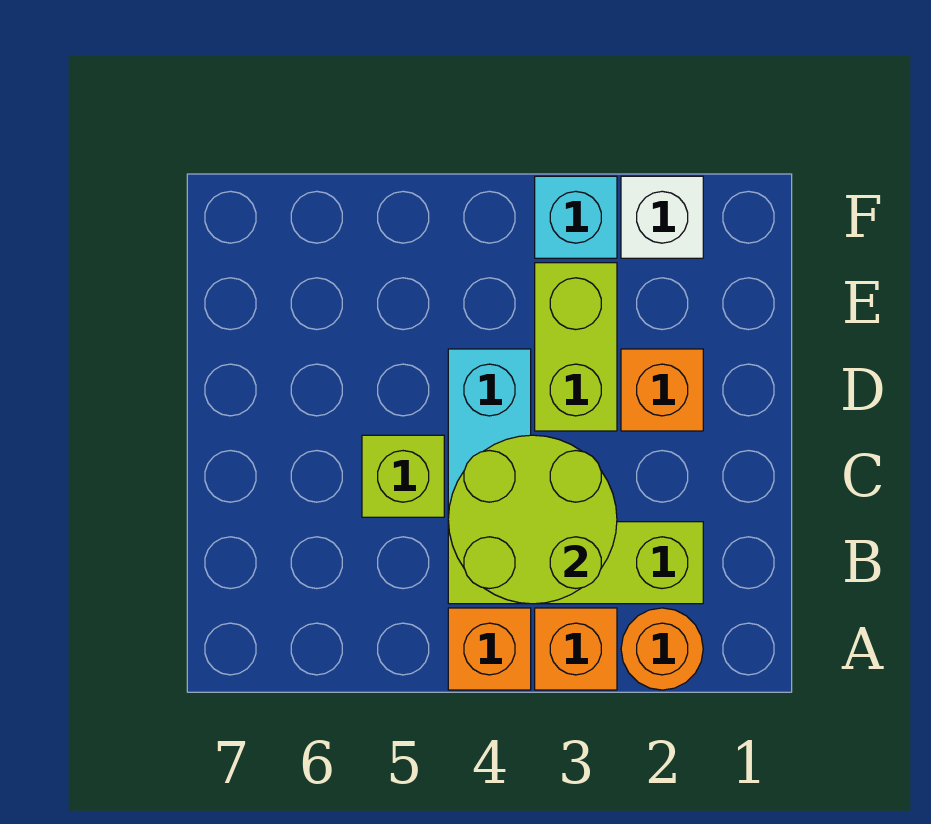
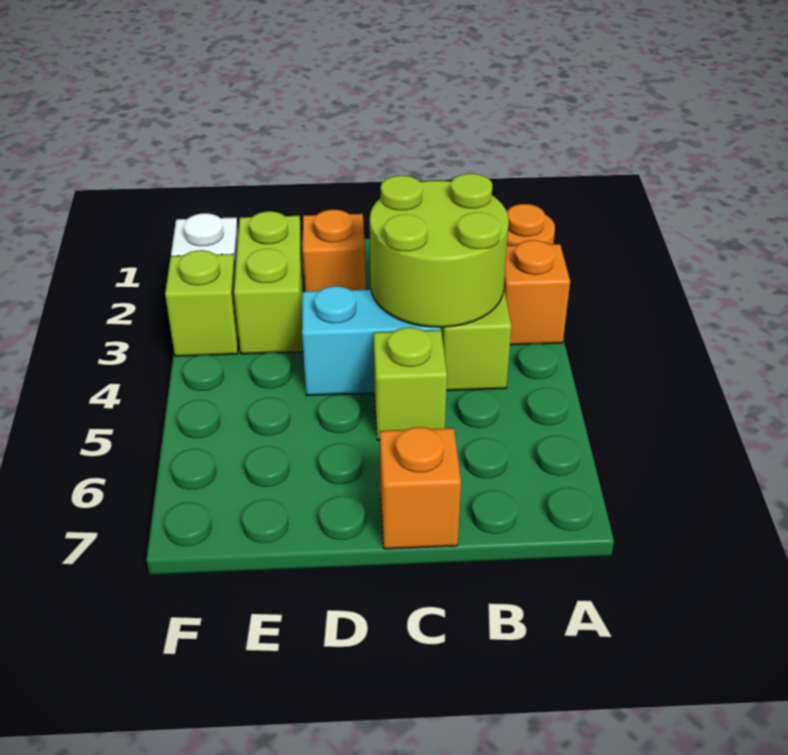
orange brick A4 level 1 -> orange brick C7 level 1
lime brick D3:E3 level 1 -> lime brick E2:E3 level 1
cyan brick F3 level 1 -> lime brick F3 level 1

